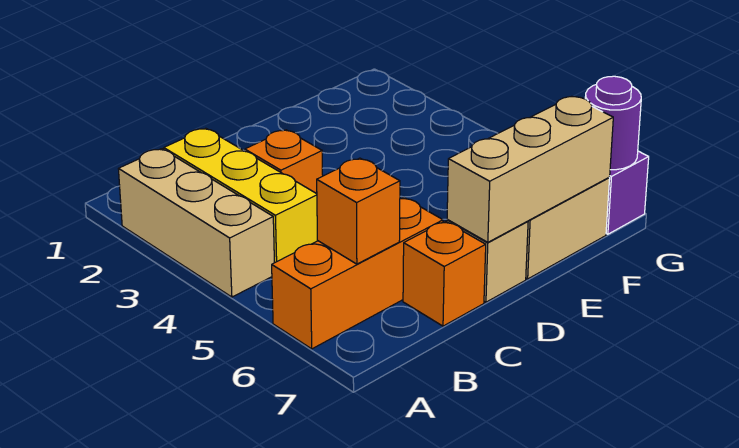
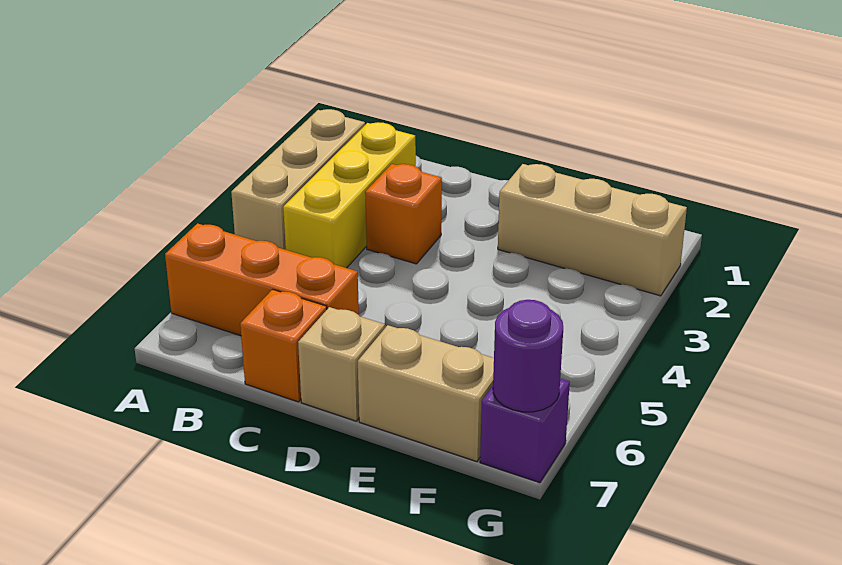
orange brick B6 level 2 -> none
tan brick D7:F7 level 2 -> tan brick E2:G2 level 1

